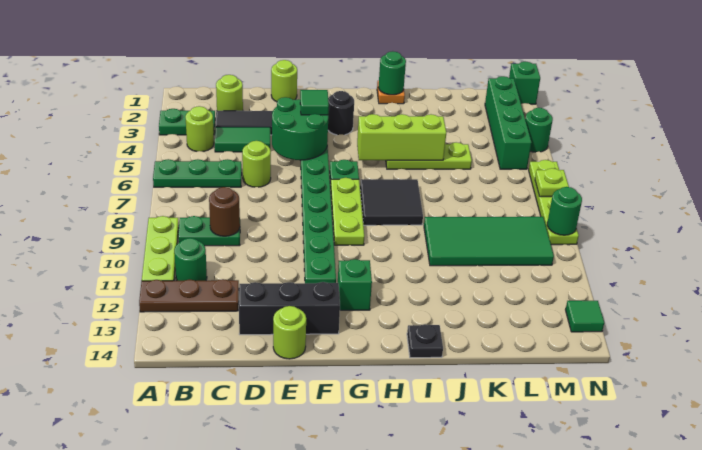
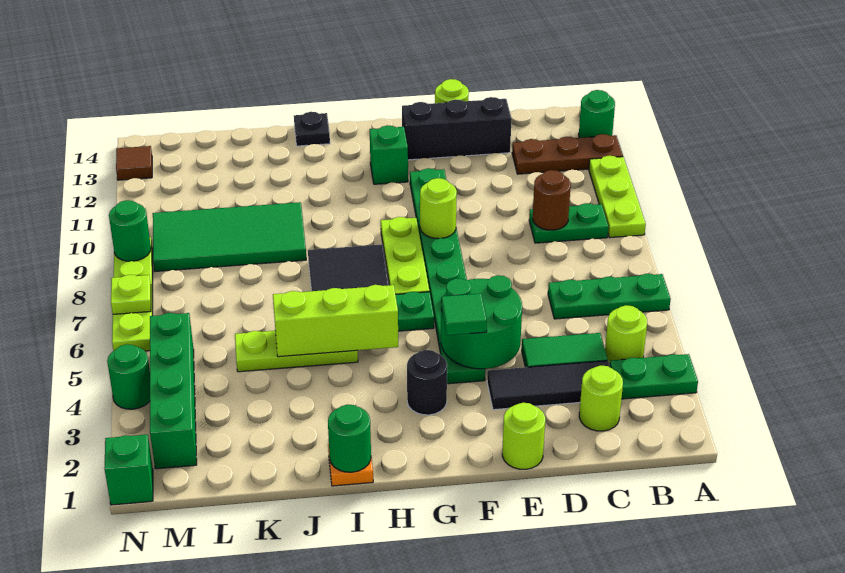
green round brick B11 level 1 -> green round brick A13 level 1
lime round brick D6 level 1 -> lime round brick F9 level 2
green tile N13 level 1 -> brown tile N13 level 1

